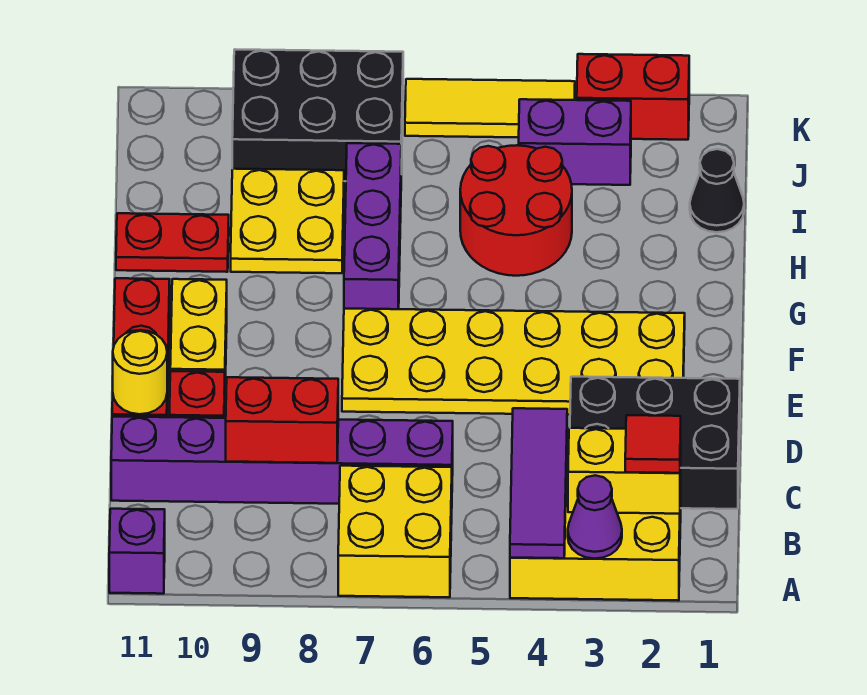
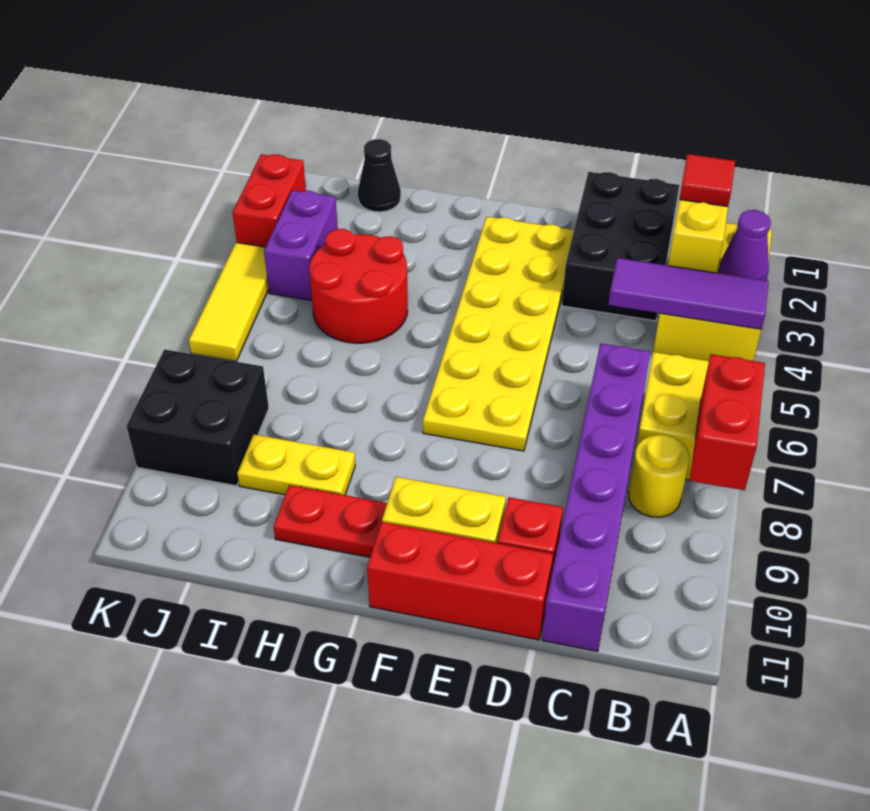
purple brick A11 level 1 -> none
red brick C8:C9 level 2 -> red brick A7:A8 level 2
yellow round brick D11 level 2 -> yellow round brick B8 level 1
purple brick G7:I7 level 1 -> none
yellow plate H8:I9 level 1 -> yellow plate H9:I9 level 1
red plate H10:H11 level 1 -> red plate G10:H10 level 1
black brick J7:K9 level 1 -> black brick J8:K9 level 1

